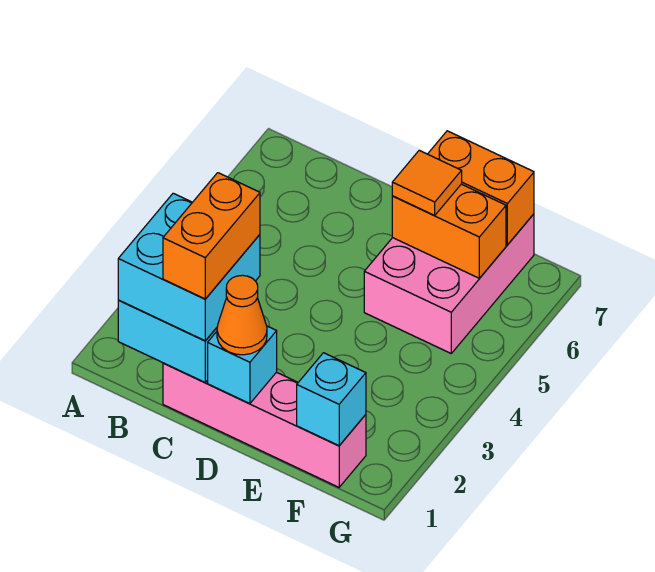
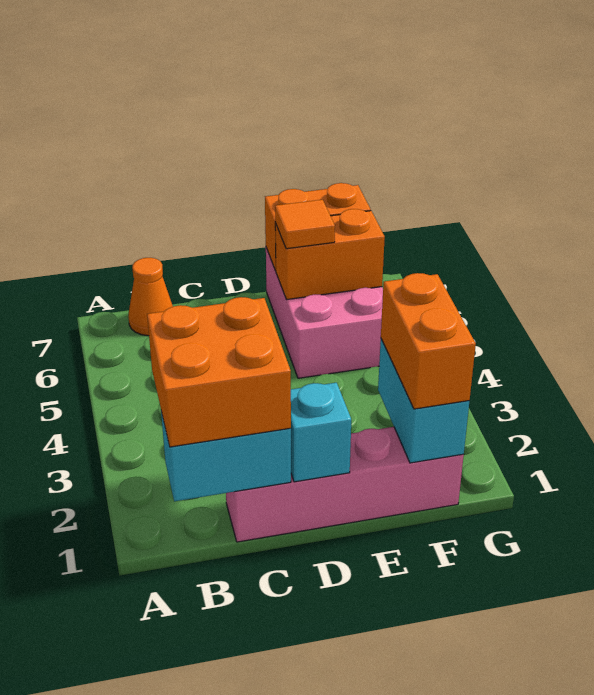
cyan brick B1:C2 level 3 -> orange brick B1:C2 level 3
orange brick C1:C2 level 4 -> orange brick F1:F2 level 3
orange cone D1 level 3 -> orange cone B7 level 1
cyan brick F1 level 2 -> cyan brick F1:F2 level 2

